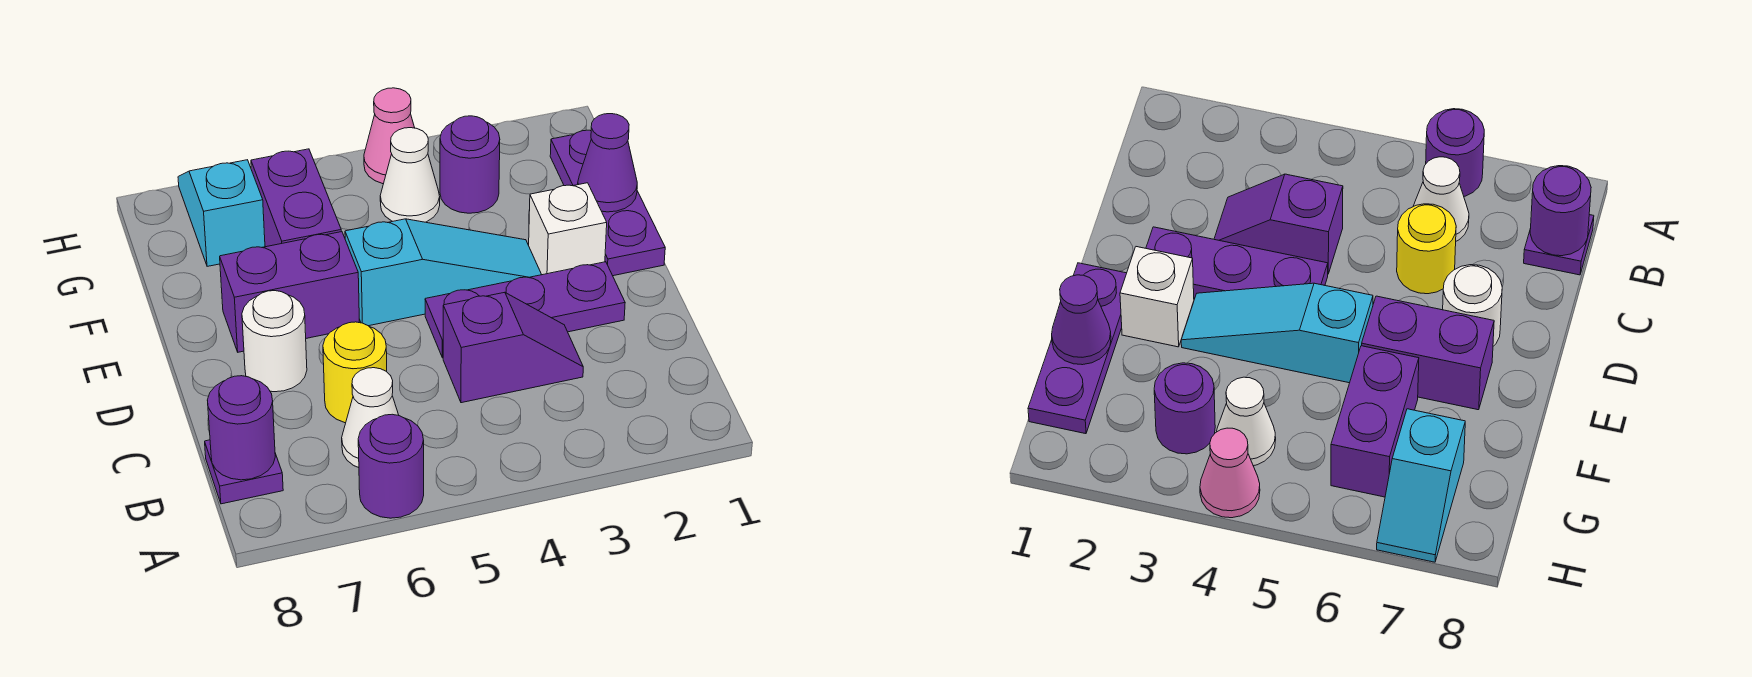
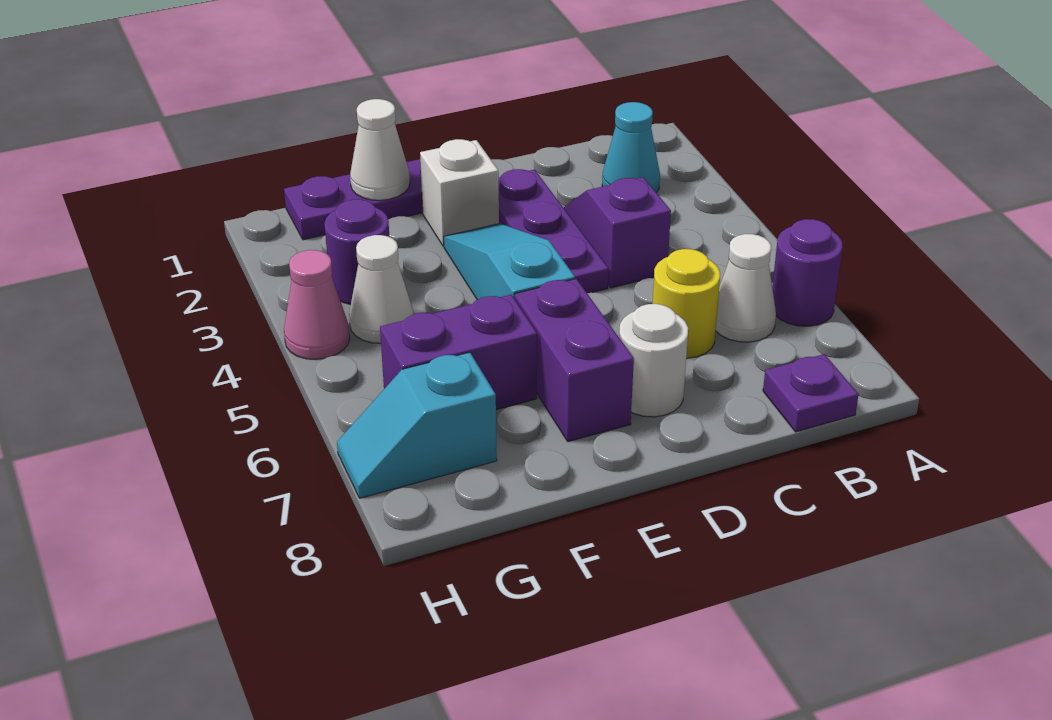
none -> cyan cone B2 level 1
purple round brick B8 level 2 -> none
purple cone F1 level 2 -> white cone F1 level 2

